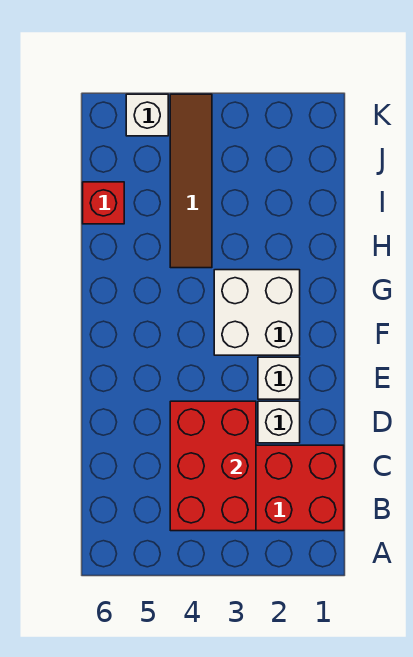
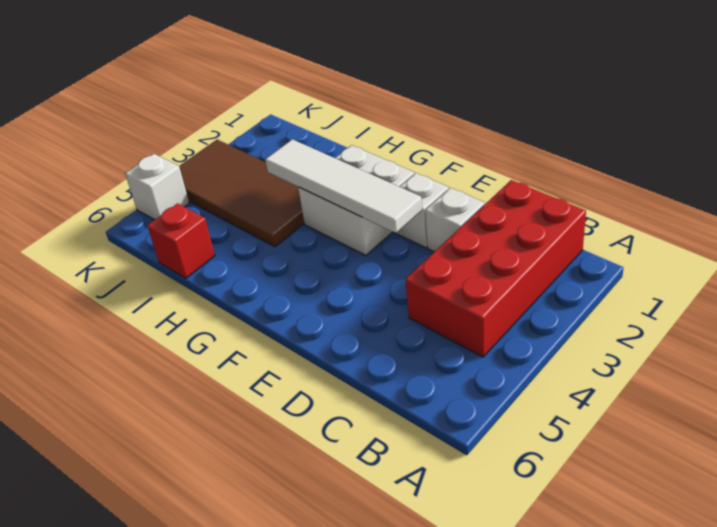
red brick B3:D4 level 2 -> none
none -> white tile E3:H3 level 2
brown tile H4:K4 level 1 -> brown tile H3:K4 level 1

